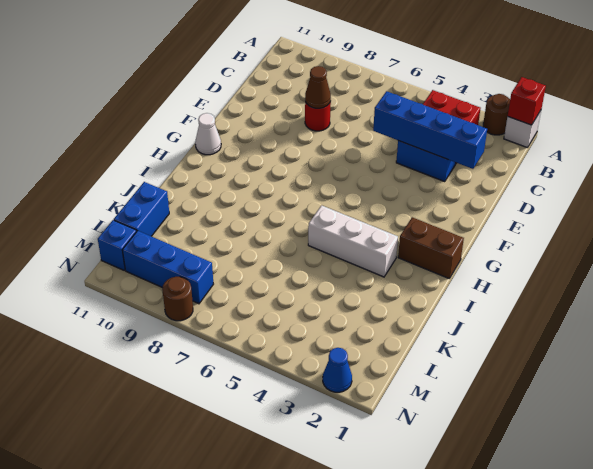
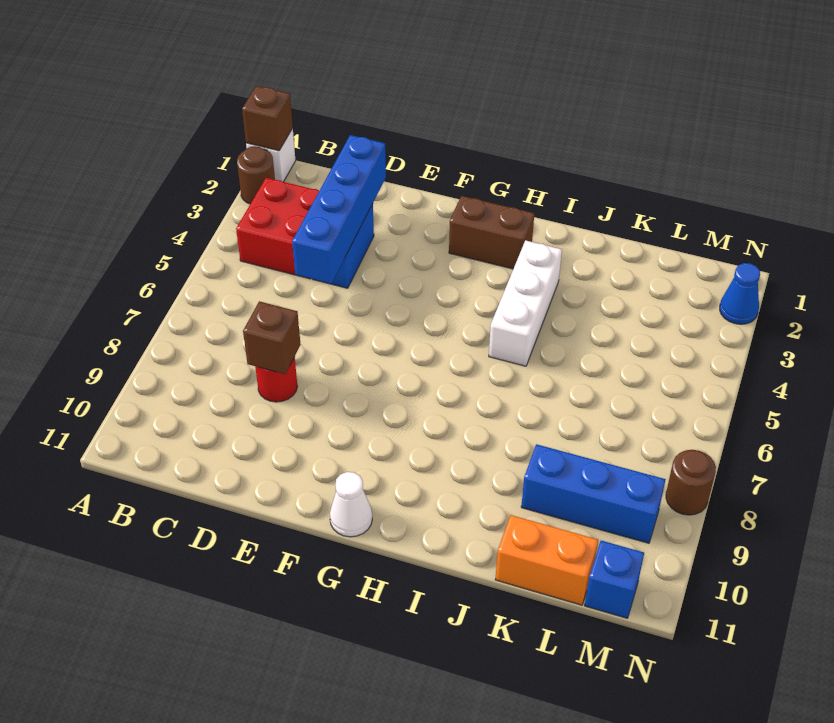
red brick A1 level 2 -> brown brick A1 level 2
brown cone D8 level 2 -> brown brick D8 level 2
brown brick H1:H2 level 1 -> brown brick G2:H2 level 1
blue brick K11:L11 level 1 -> orange brick K11:L11 level 1
blue brick M8:M10 level 1 -> blue brick K9:M9 level 1

